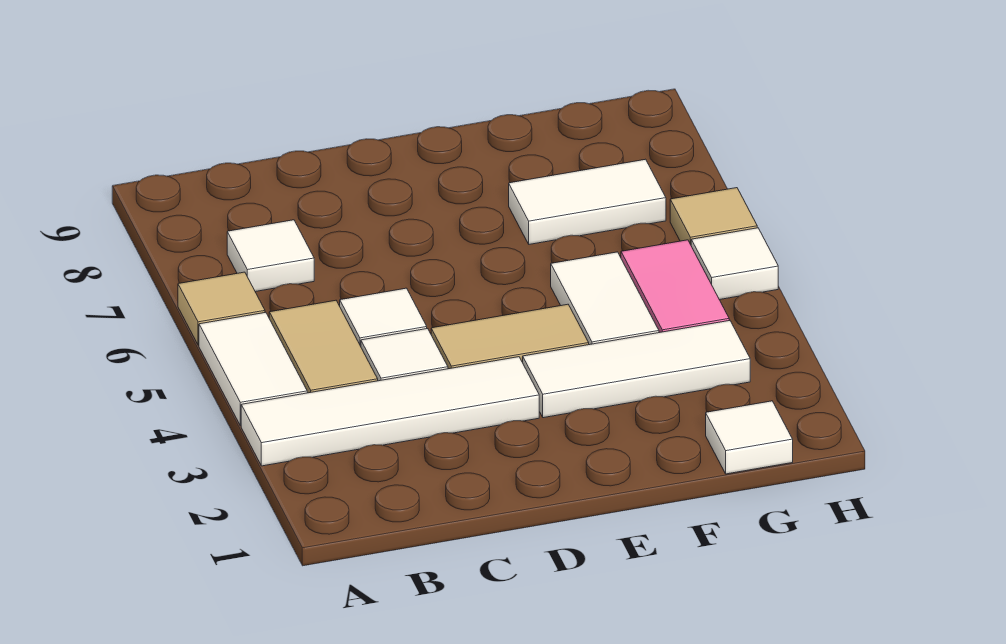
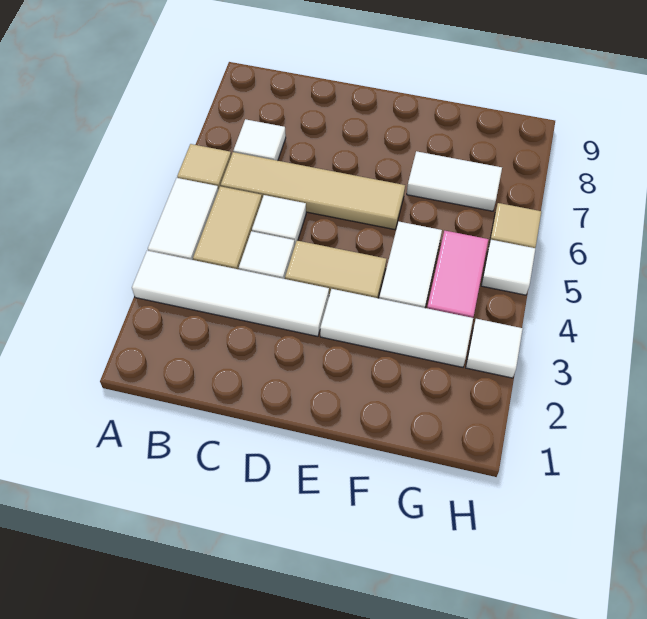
none -> tan tile B6:E6 level 1
white tile G1 level 1 -> white tile H3 level 1

